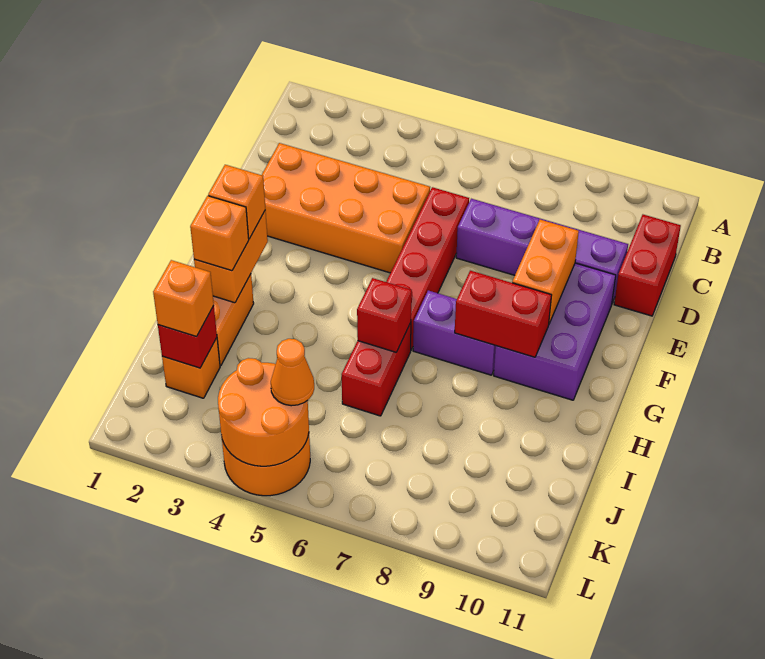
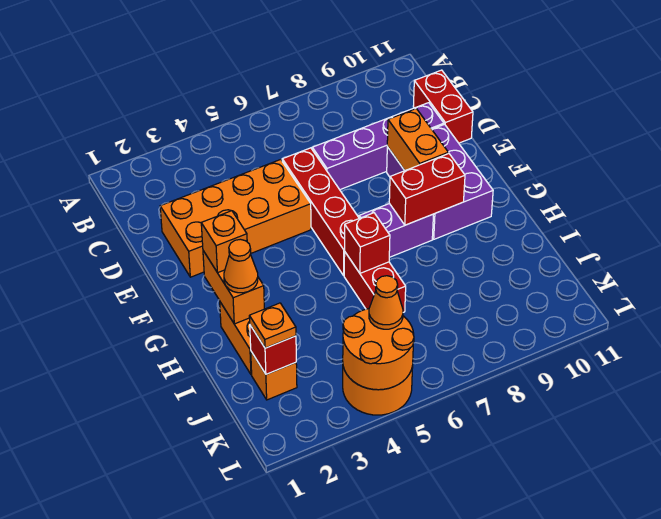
orange brick H2 level 3 -> orange cone H2 level 3
orange brick J2 level 3 -> orange plate J2 level 3

